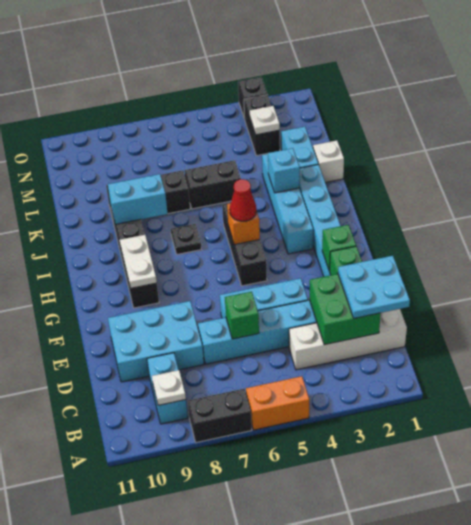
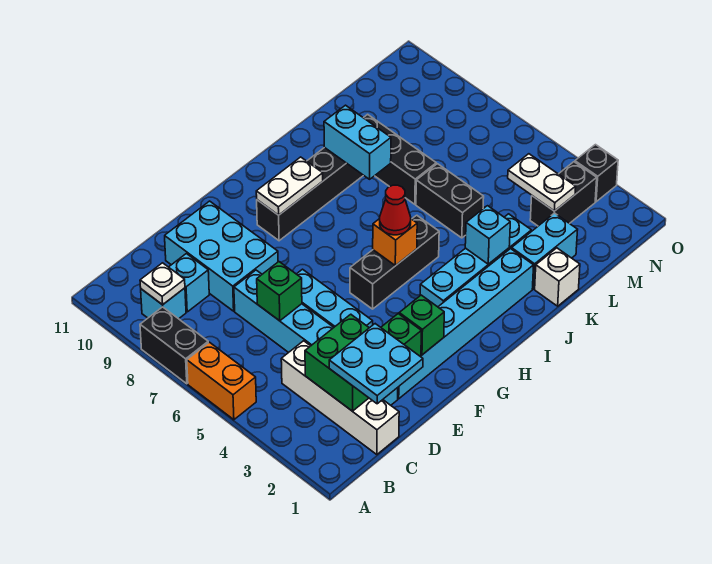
black plate I7 level 1 -> none
white plate M3 level 2 -> white plate M3:M4 level 2

